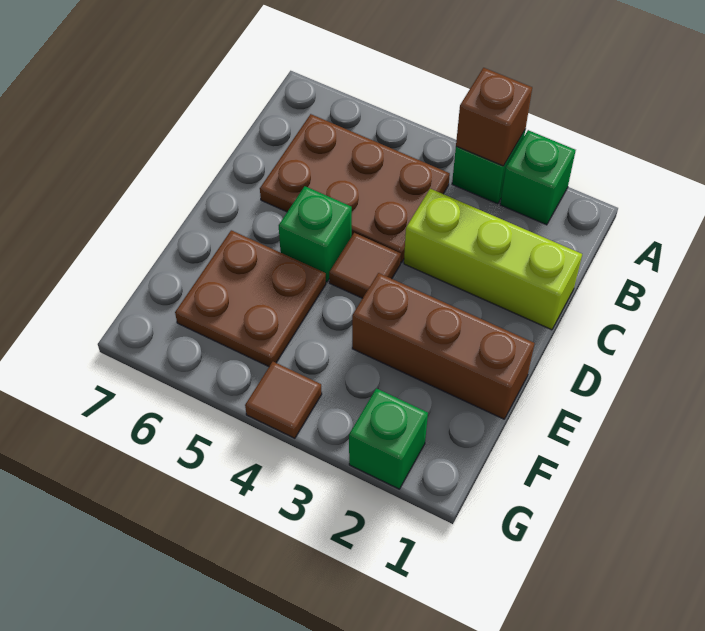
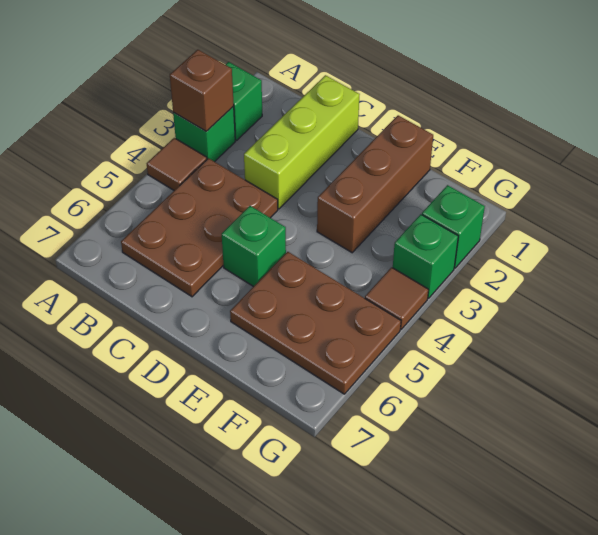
brown tile D4 level 1 -> brown tile A4 level 1
brown plate E5:F6 level 1 -> brown plate E5:G6 level 1
none -> green brick G3 level 1

